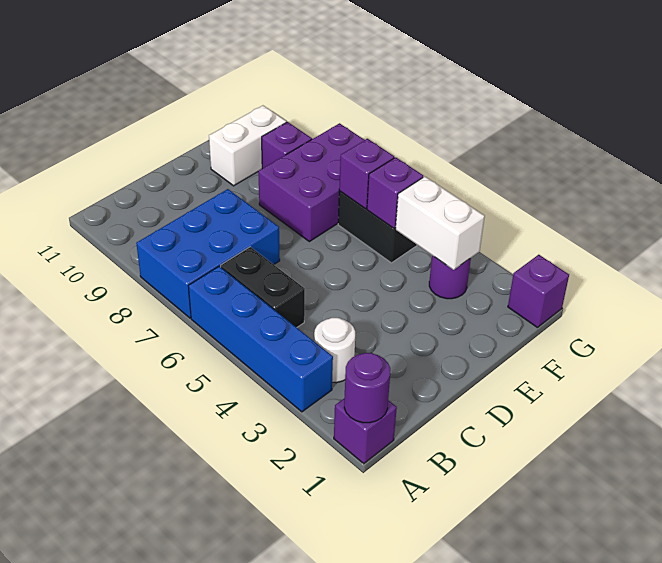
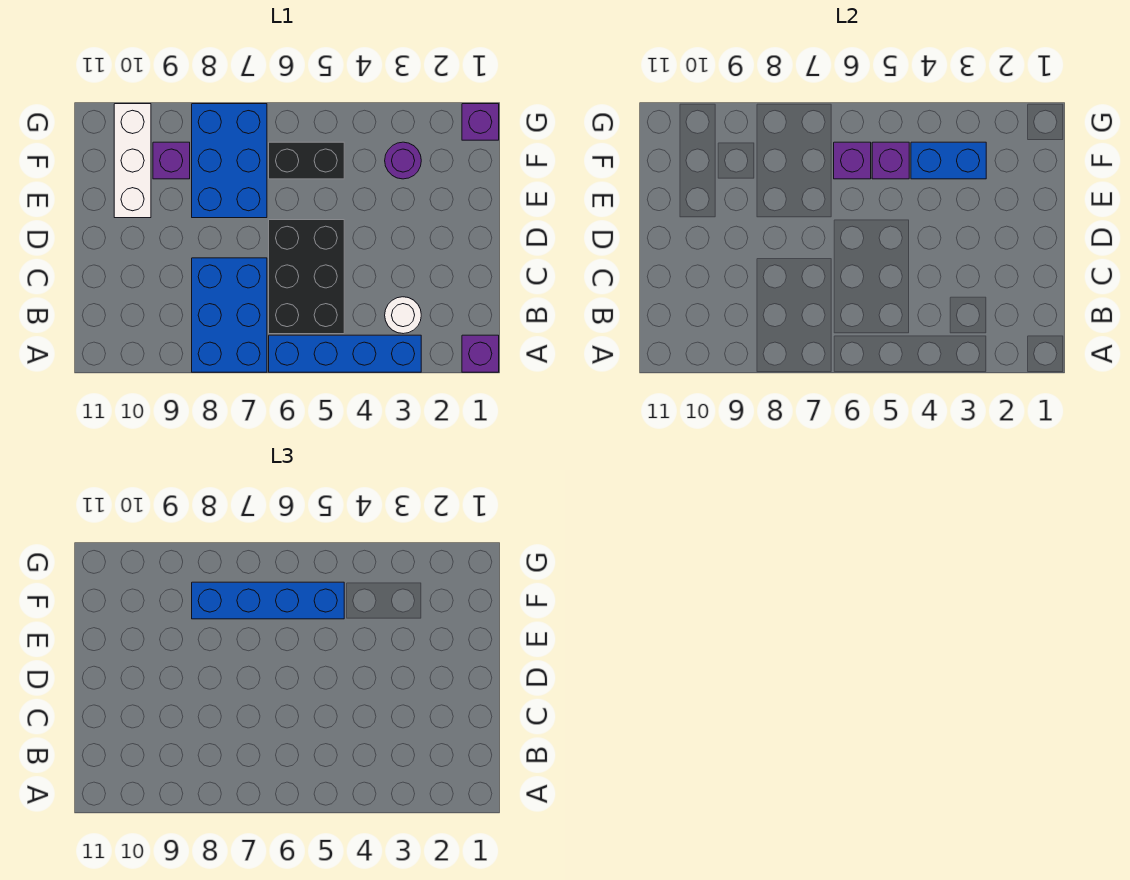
purple round brick A1 level 2 -> none
black brick B5:B6 level 1 -> black brick B5:D6 level 1
purple brick E7:G8 level 1 -> blue brick E7:G8 level 1
white brick E10:F10 level 1 -> white brick E10:G10 level 1
white brick F3:F4 level 2 -> blue brick F3:F4 level 2
none -> blue brick F5:F8 level 3

